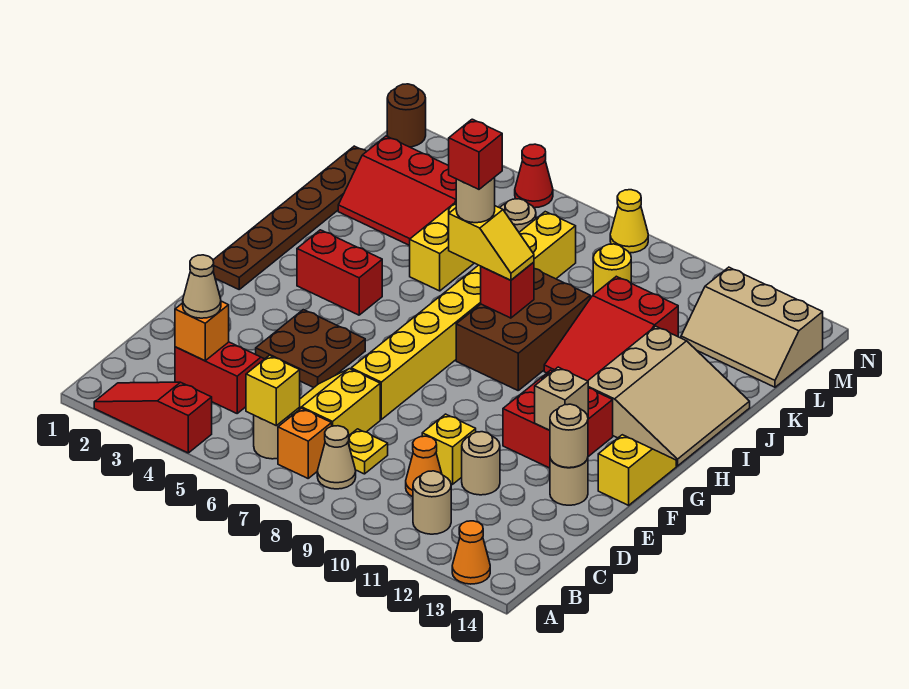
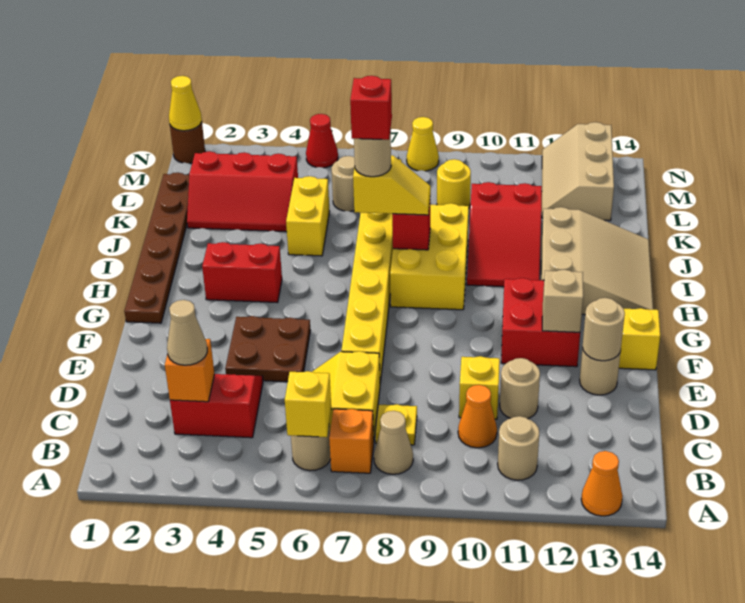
red slope A2:A4 level 1 top 4 -> none
brown brick H8:J9 level 1 -> yellow brick H8:J9 level 1
tan slope L12:M14 level 1 top M -> tan slope L12:N13 level 1 top 13
none -> yellow cone N1 level 2

